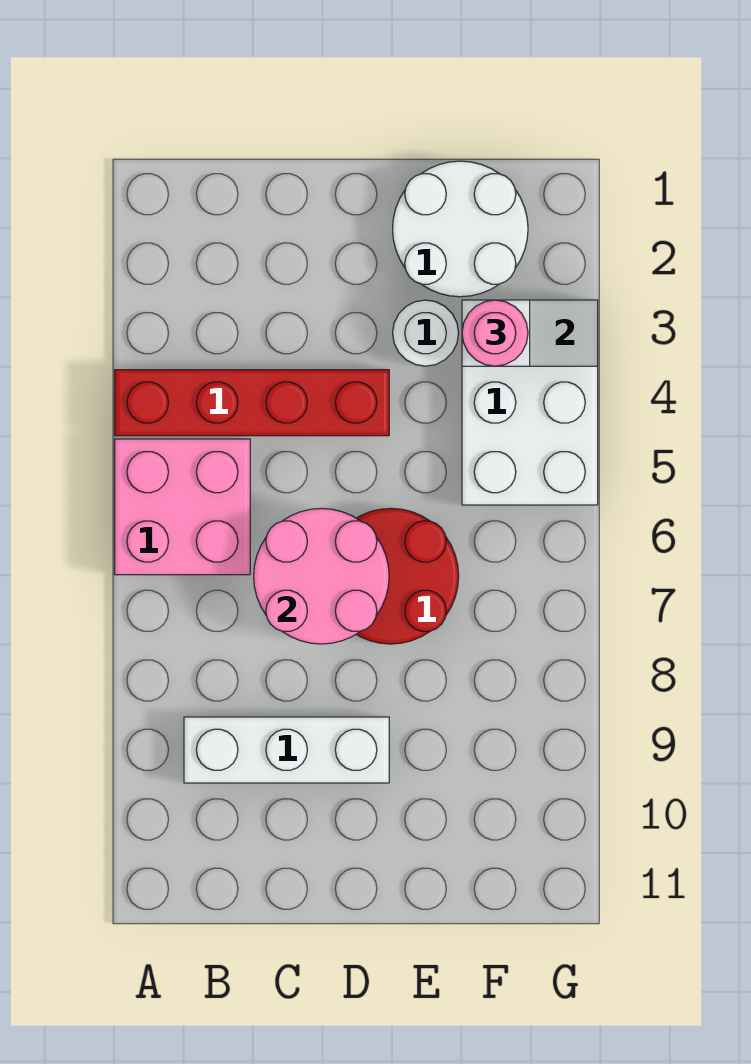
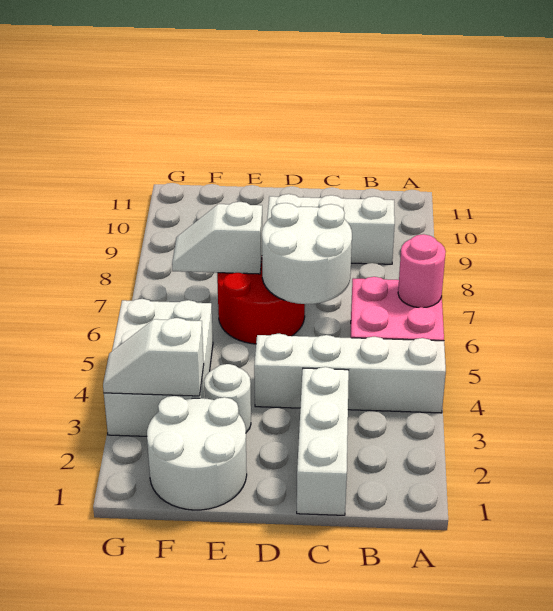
red brick A4:D4 level 1 -> white brick A4:D4 level 1
none -> white brick C1:C3 level 1
pink round brick C6:D7 level 2 -> white round brick C6:D7 level 2
none -> white slope E7:F7 level 2 top E
pink round brick F3 level 3 -> pink round brick A6 level 2

